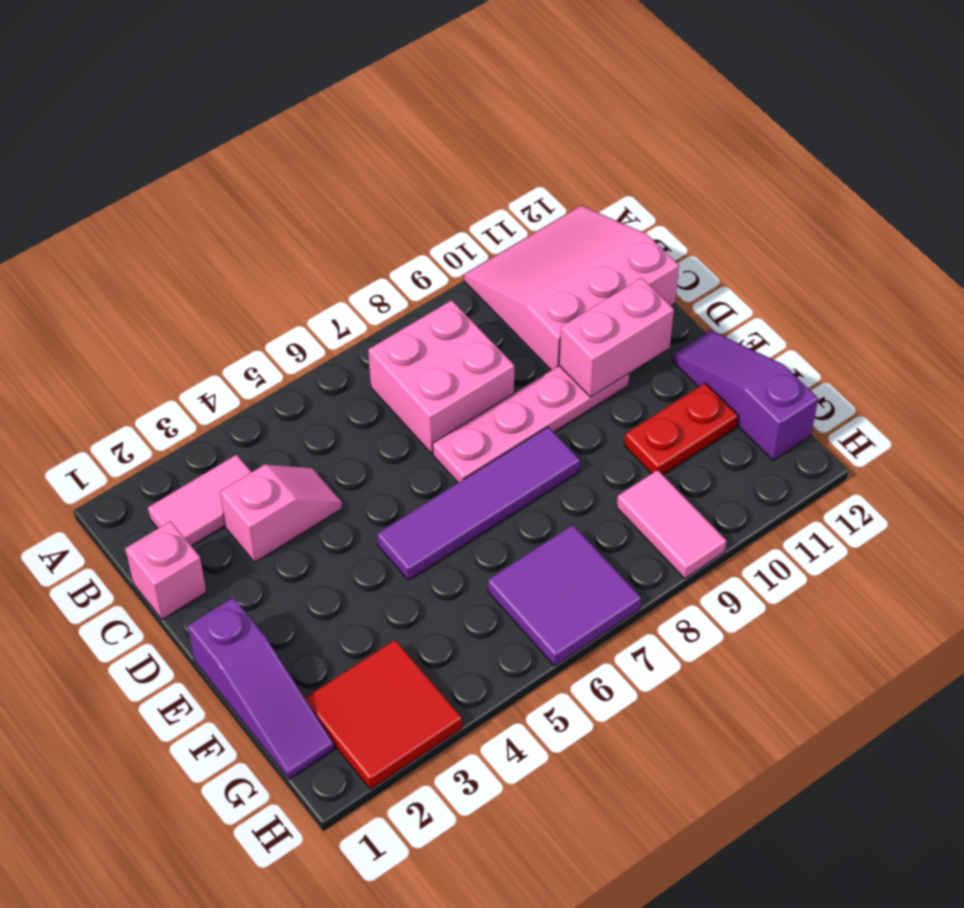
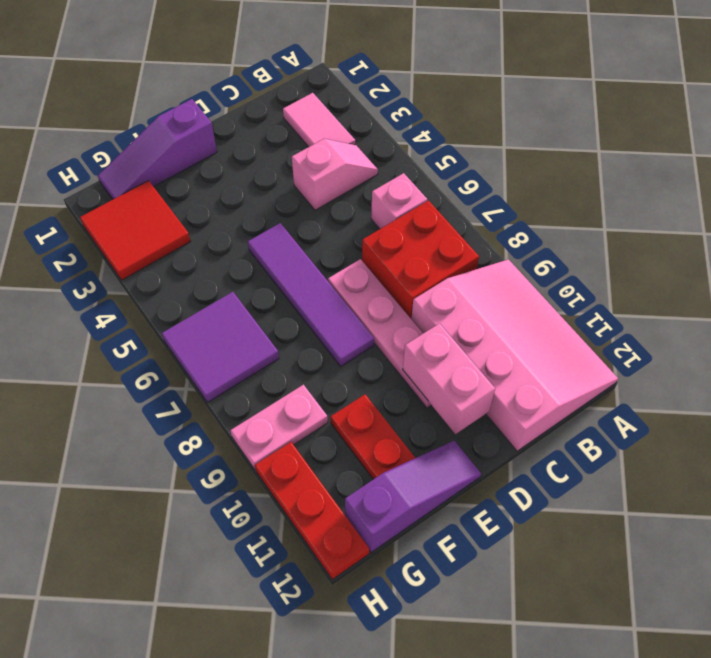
pink slope A10:C12 level 1 top C -> pink slope A9:C12 level 1 top C
pink brick B7:C8 level 1 -> red brick B7:C8 level 1
pink brick C1 level 1 -> pink brick B6 level 1
pink slope C3:C4 level 1 top 3 -> pink slope B4:C4 level 1 top C
pink tile G9:H9 level 1 -> pink plate G9:H9 level 1
none -> red plate H10:H12 level 1

